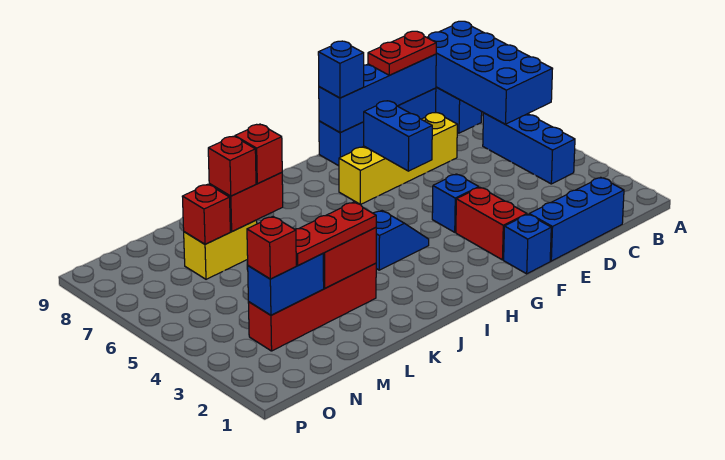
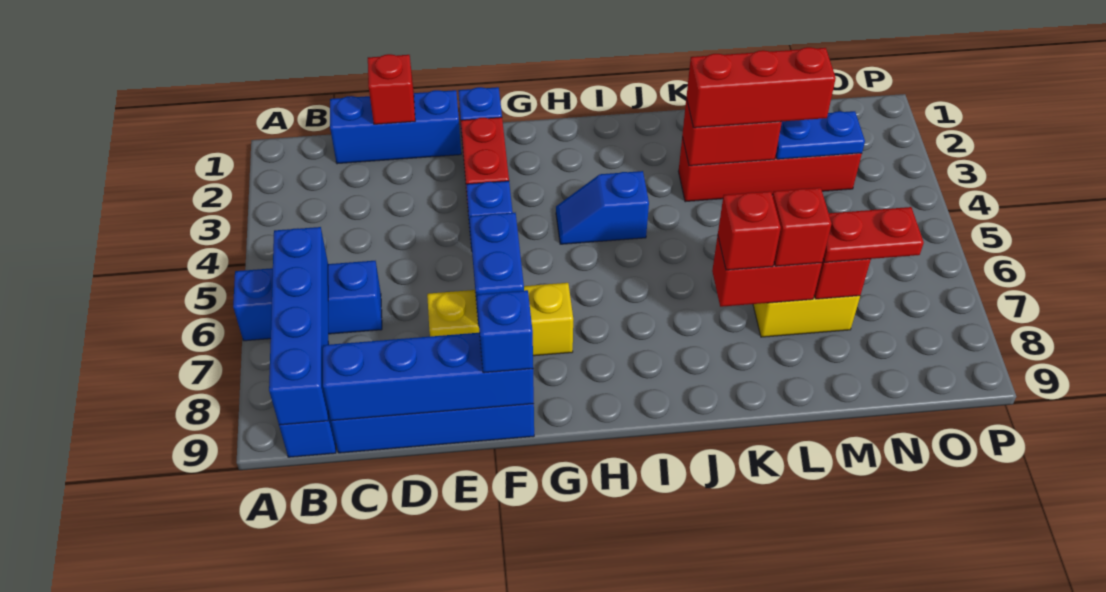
blue brick A6:B9 level 2 -> blue brick B6:B9 level 2
blue brick B4:B6 level 1 -> blue brick A6:C6 level 1
red plate C9:D9 level 3 -> red plate M7:N7 level 3
yellow brick D7:G7 level 1 -> yellow brick E7:G7 level 1
red plate K3:M3 level 3 -> red brick K3:M3 level 3
blue brick M3:N3 level 2 -> blue plate M3:N3 level 2
red brick N3 level 3 -> red brick D1 level 2

